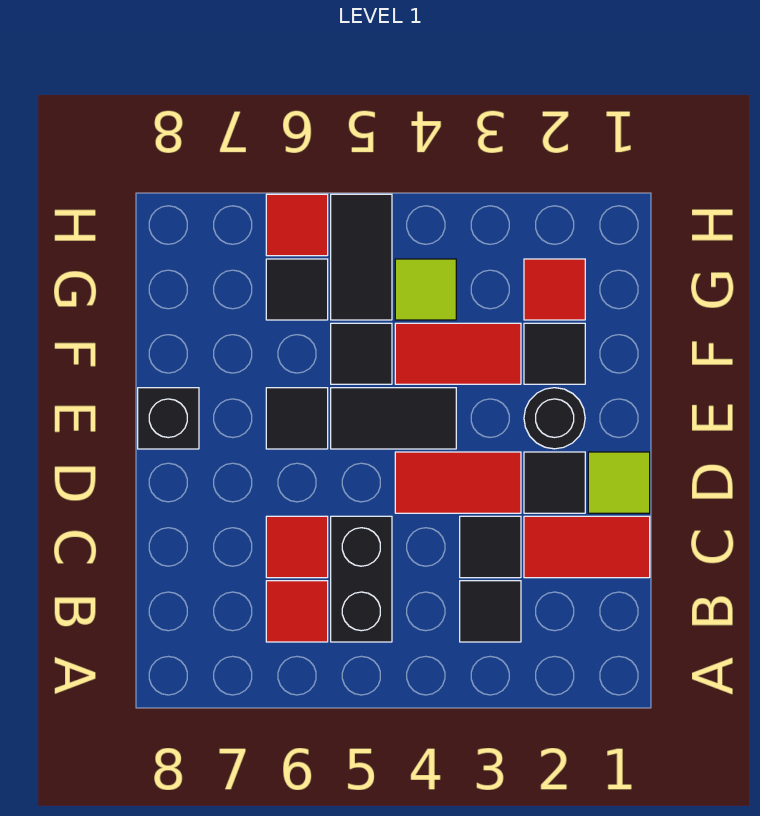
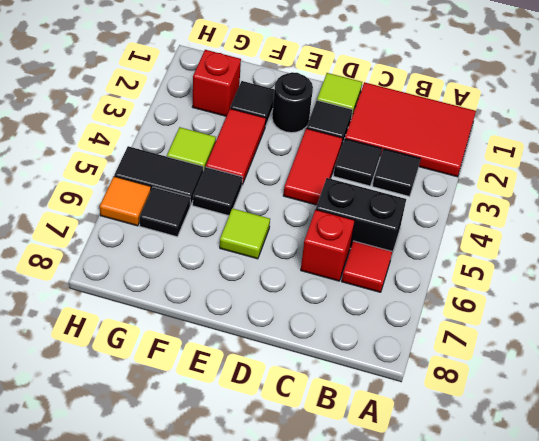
red tile C1:C2 level 1 -> red tile A1:C2 level 1
red tile C6 level 1 -> red brick C6 level 1
black tile E4:E5 level 1 -> none
black tile E6 level 1 -> lime tile E6 level 1
black brick E8 level 1 -> none
red tile G2 level 1 -> red brick G2 level 1
red tile H6 level 1 -> orange tile H6 level 1

